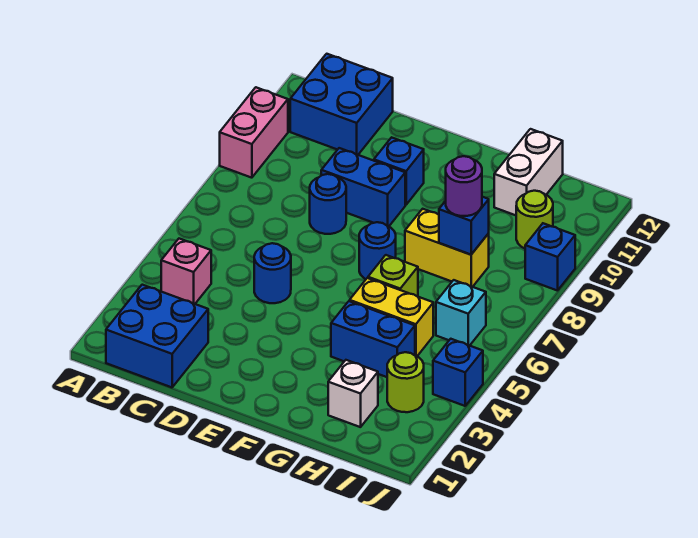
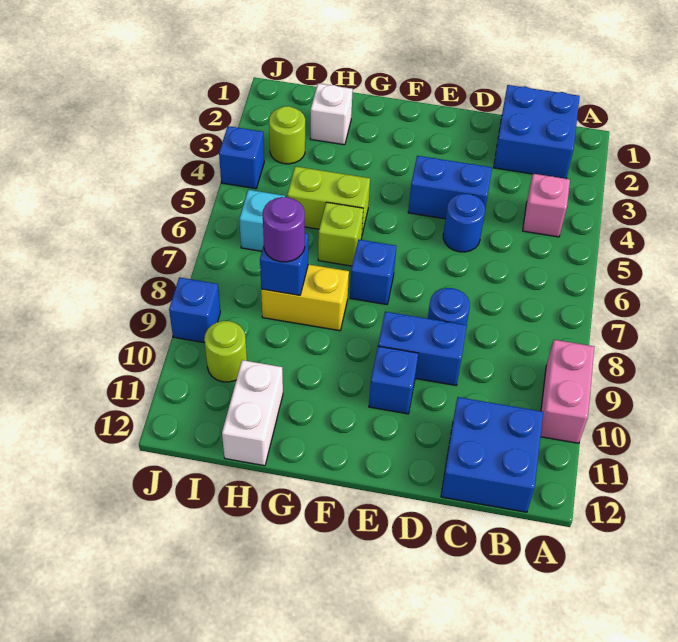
blue round brick F7 level 1 -> blue brick F7 level 1
blue brick G4:H4 level 1 -> blue brick D4:E4 level 1
yellow brick G5:H5 level 1 -> lime brick G5:H5 level 1

